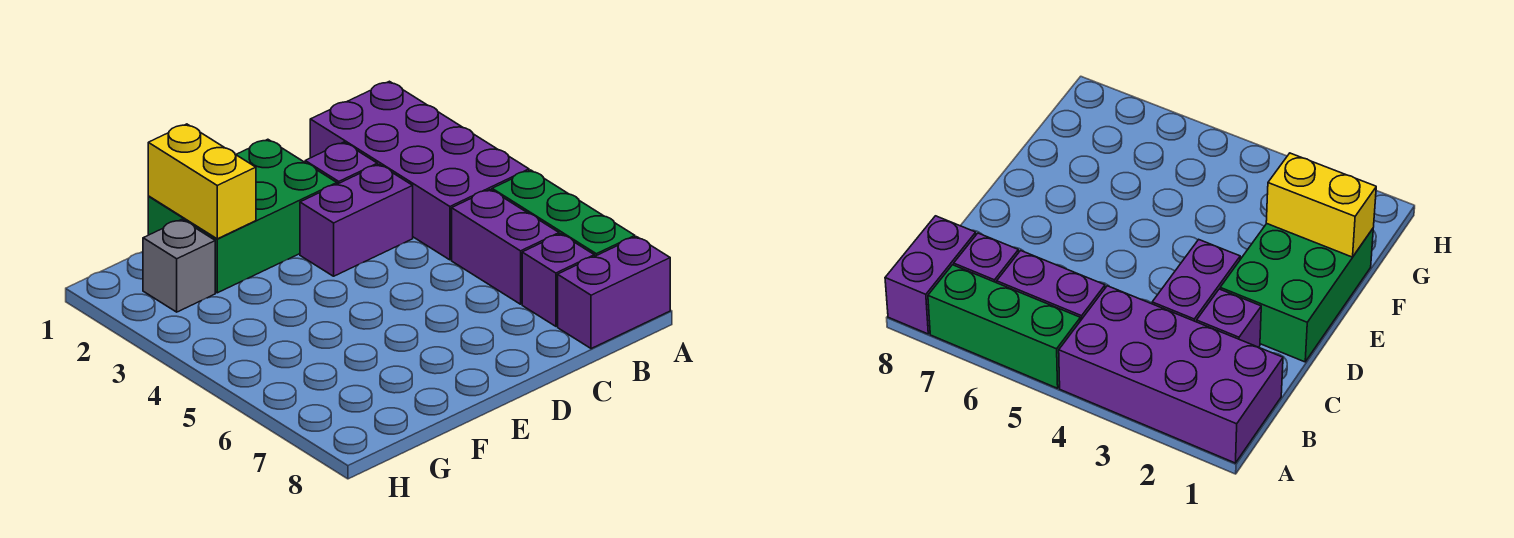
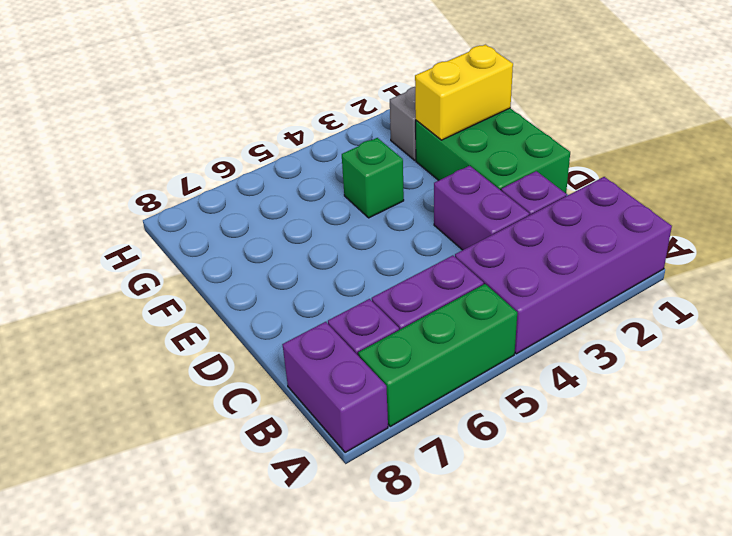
none -> green brick F4 level 1

